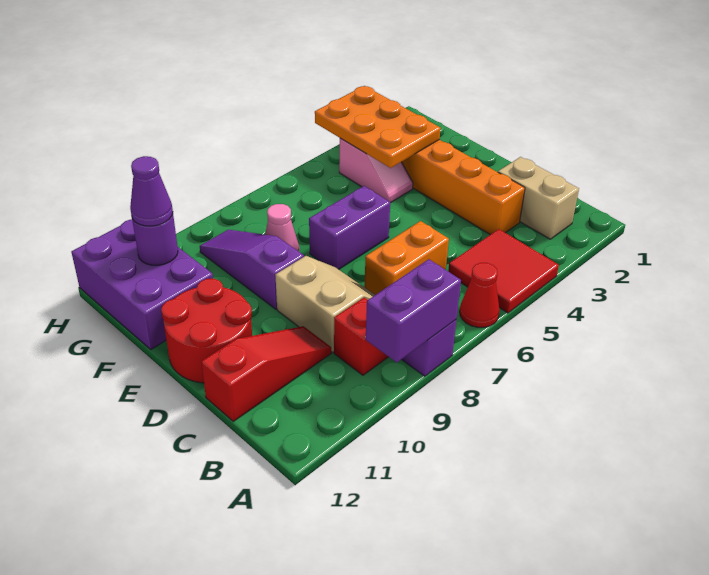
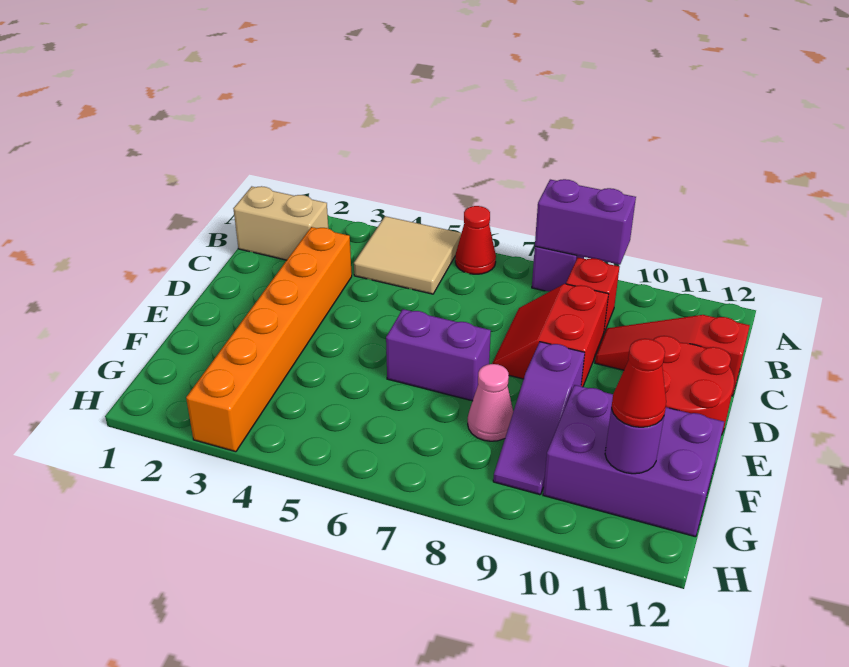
red tile A4:B5 level 1 -> tan tile A4:B5 level 1
tan brick B2:C2 level 1 -> tan brick B1:B2 level 1
orange brick C6:C7 level 1 -> none
tan slope C8:D9 level 1 top 9 -> red slope C8:D9 level 1 top 9
orange plate F3:H4 level 2 -> none
pink slope F4:G4 level 1 top G -> none
purple brick F11:H12 level 1 -> purple brick F10:G12 level 1
purple cone G11 level 3 -> red cone G11 level 3

